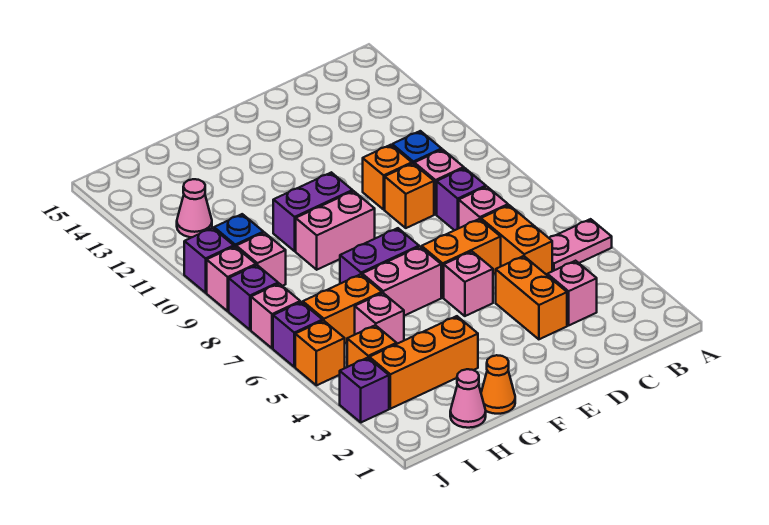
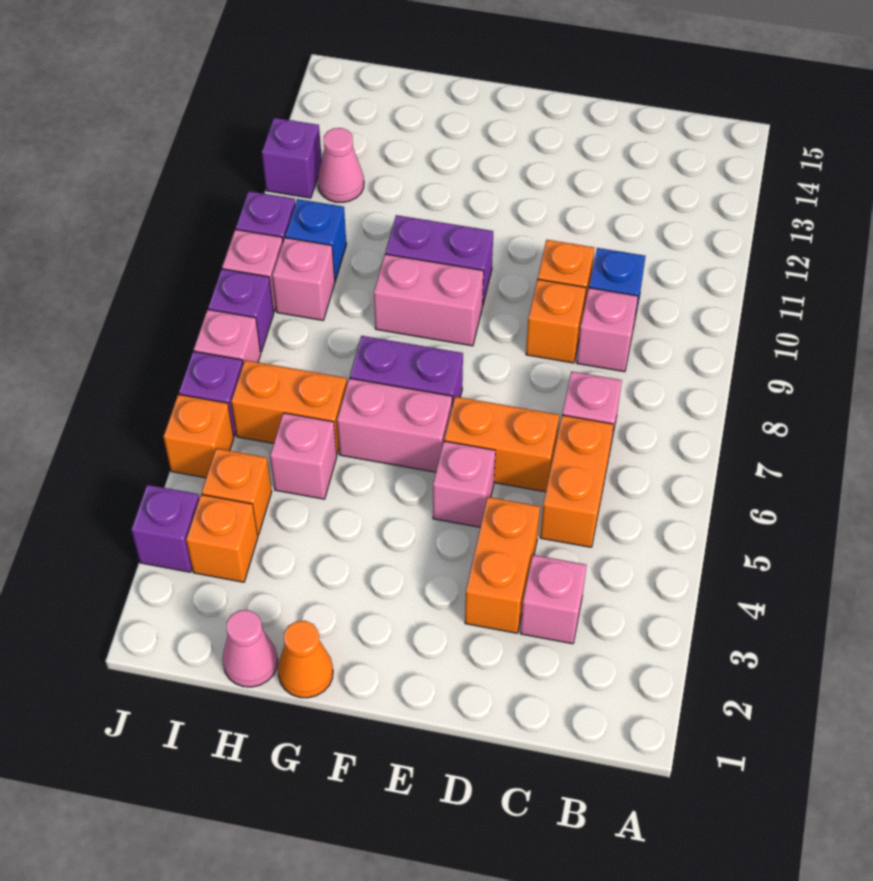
pink plate A5:B5 level 1 -> none
purple brick C8 level 1 -> purple brick J12 level 1
orange brick G3:I3 level 1 -> orange brick I3 level 1

